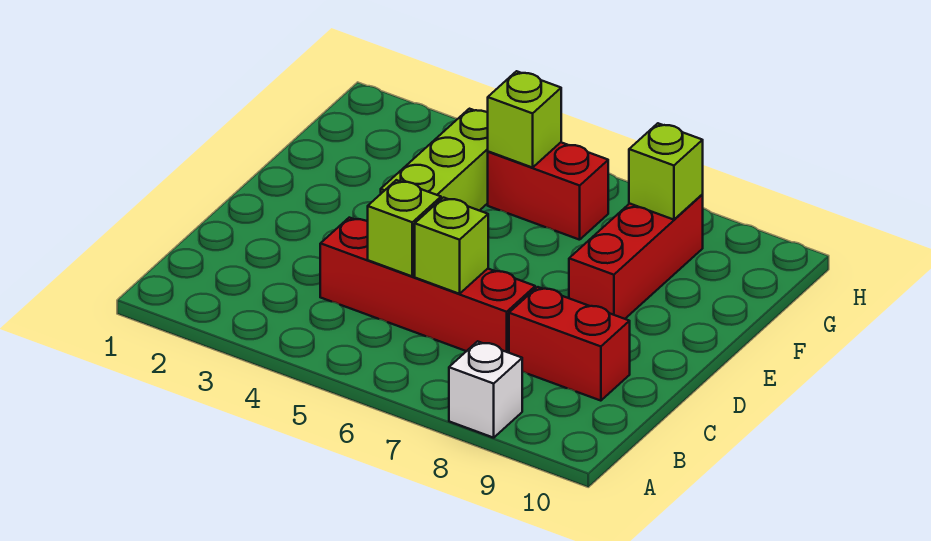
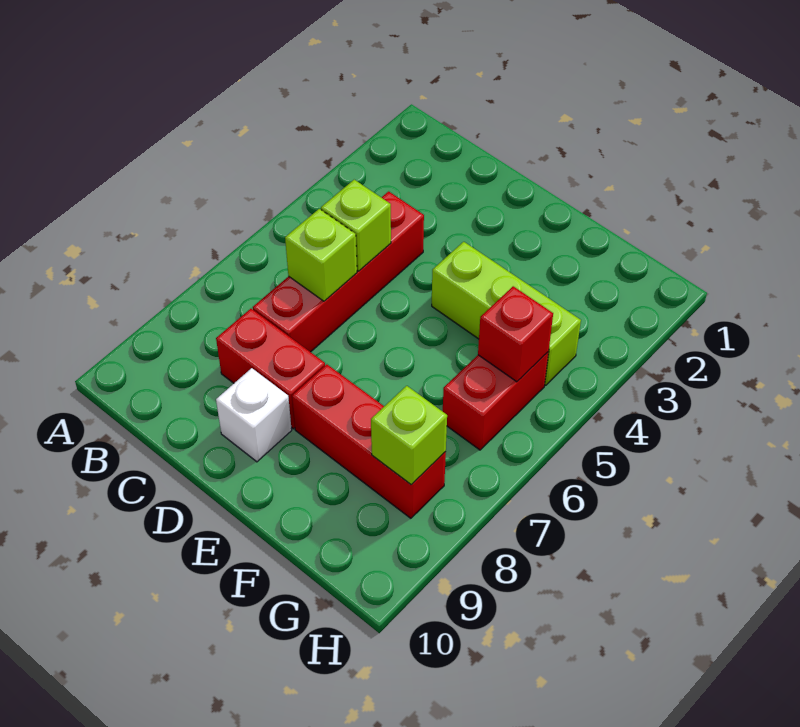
white brick A8 level 1 -> white brick D9 level 1
red brick C8:C9 level 1 -> red brick C8:D8 level 1
lime brick G5 level 2 -> red brick G5 level 2

